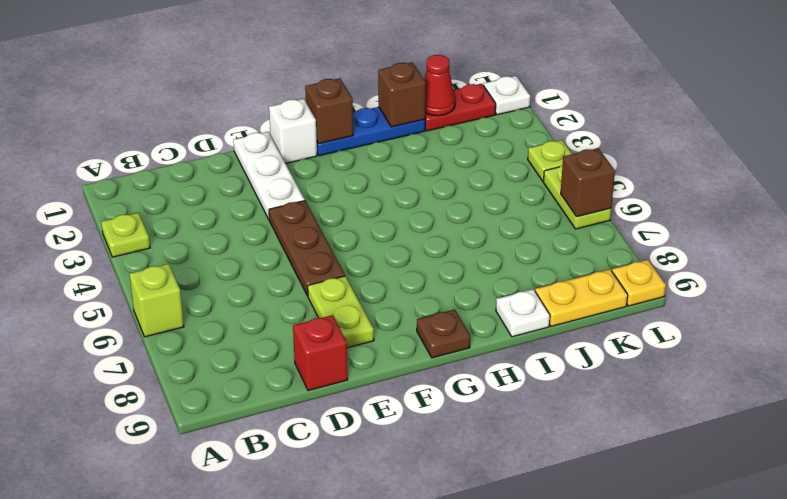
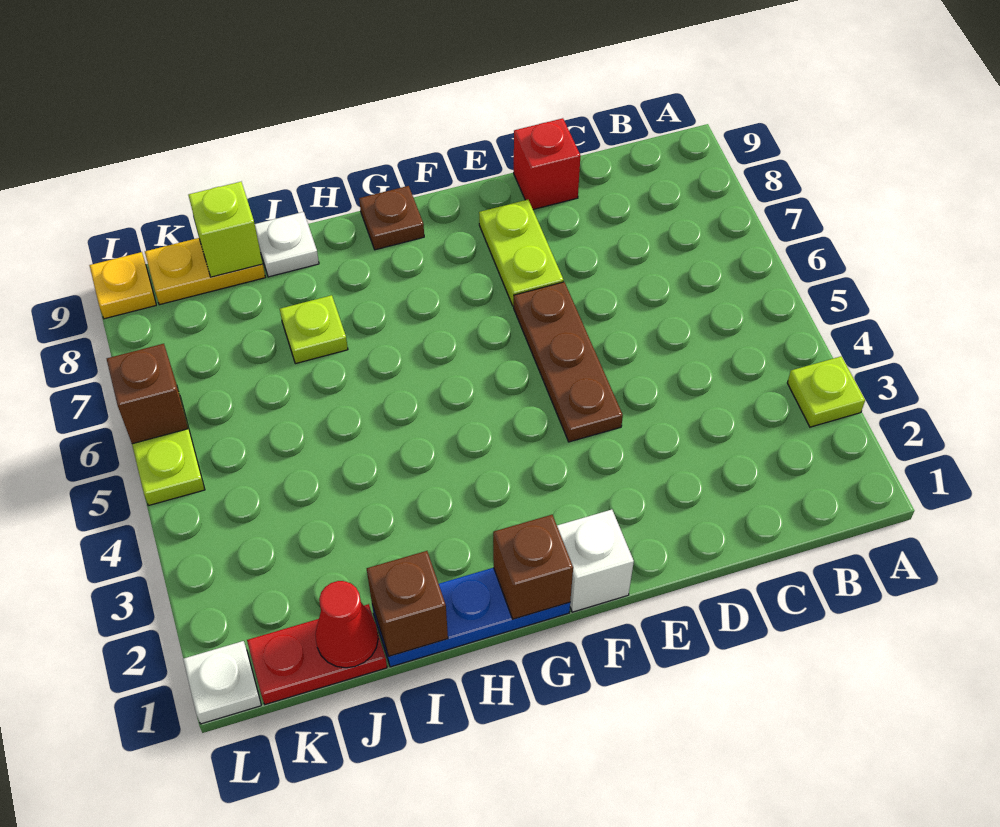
lime brick A6 level 1 -> lime brick J9 level 2
white plate E1:E3 level 1 -> none
lime plate L4 level 1 -> lime plate I7 level 1

